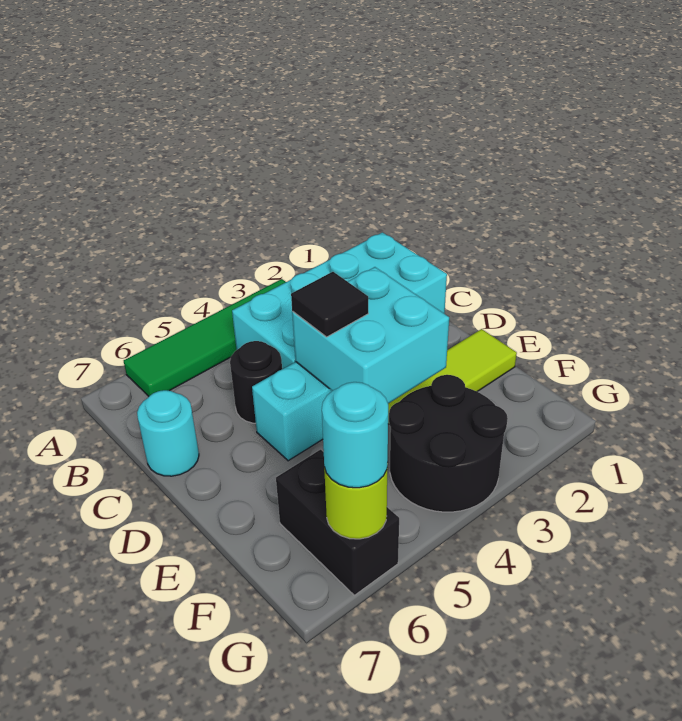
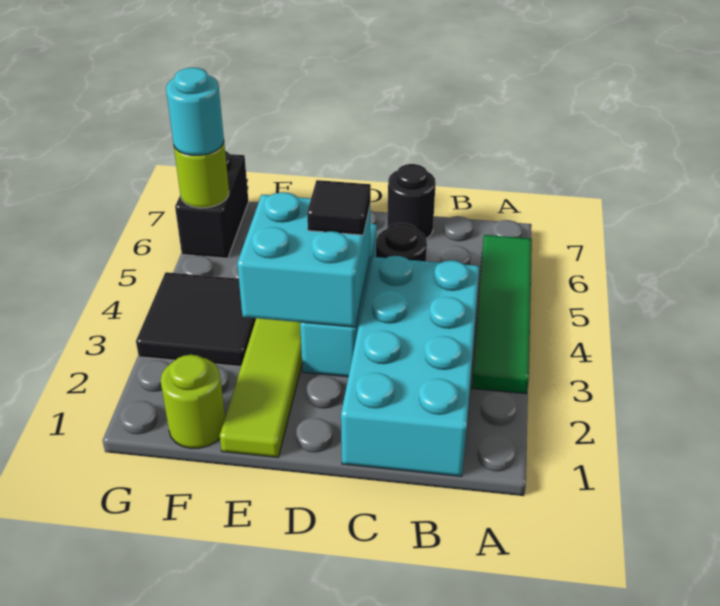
cyan round brick C7 level 1 -> black round brick C7 level 1
none -> lime round brick F1 level 1
black round brick F3:G4 level 1 -> black tile F3:G4 level 1
black brick F6:G6 level 1 -> black brick G6:G7 level 1

